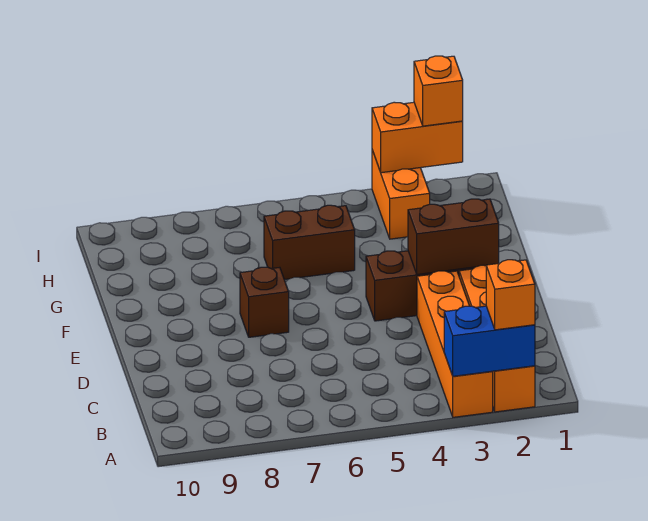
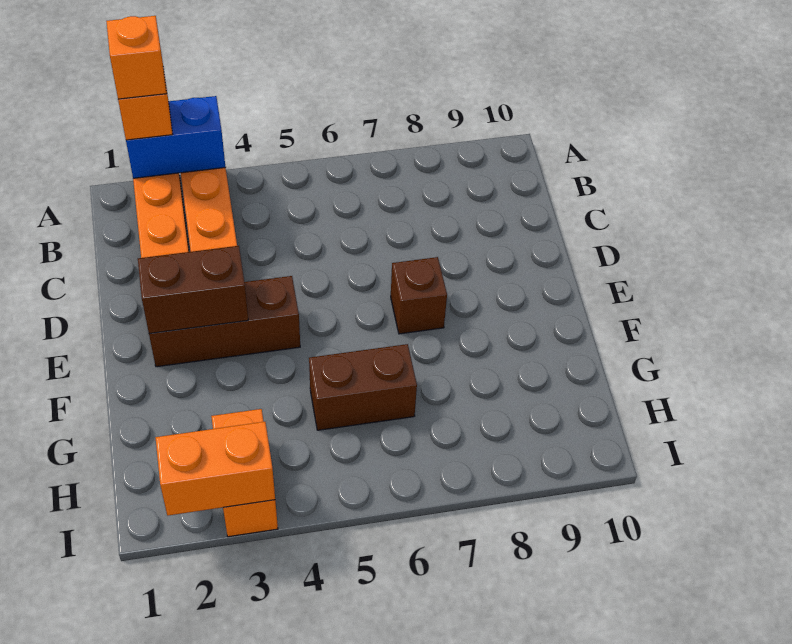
orange brick I2 level 3 -> orange brick A2 level 4

